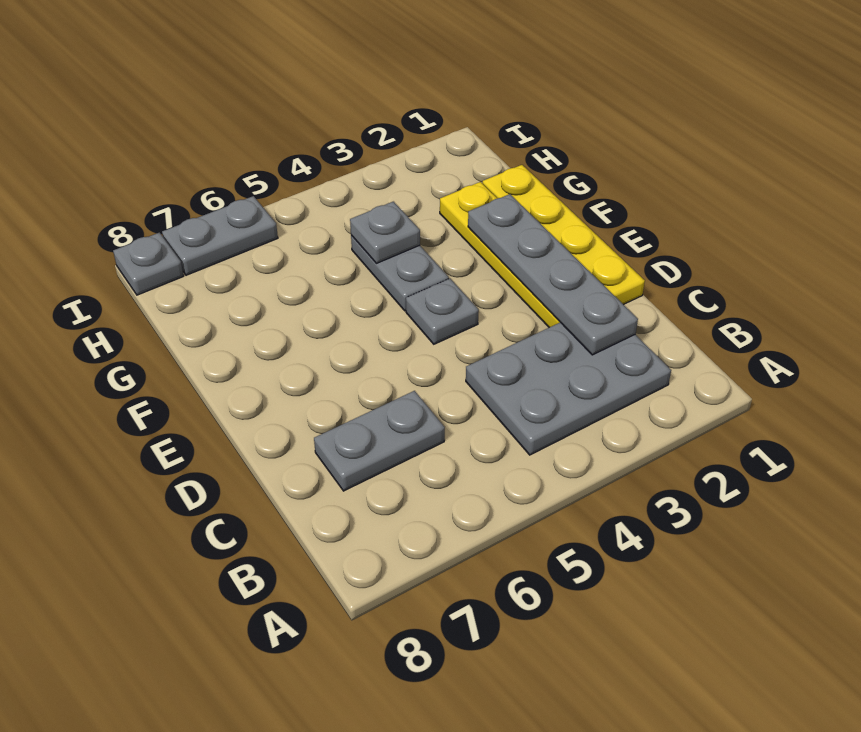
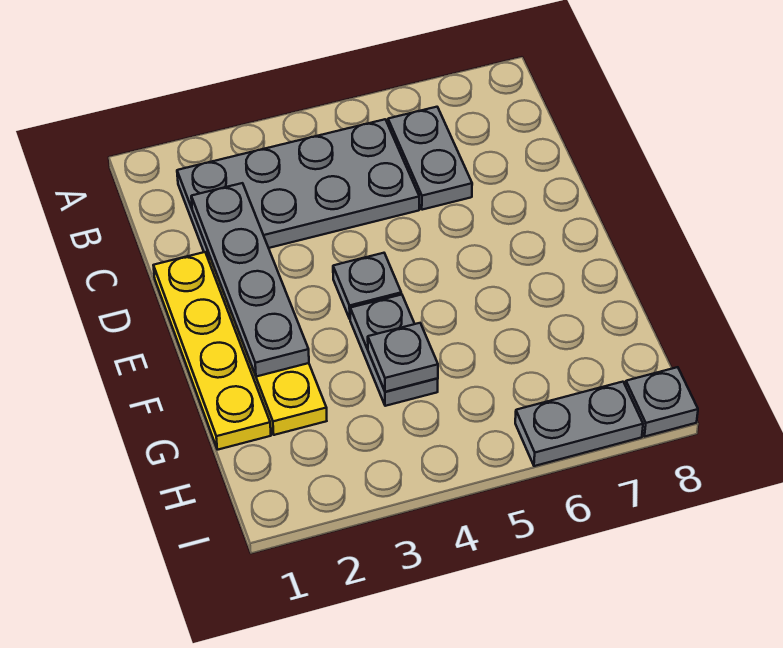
grey plate B2:C4 level 1 -> grey plate B2:C5 level 1
grey plate C6:C7 level 1 -> grey plate B6:C6 level 1

